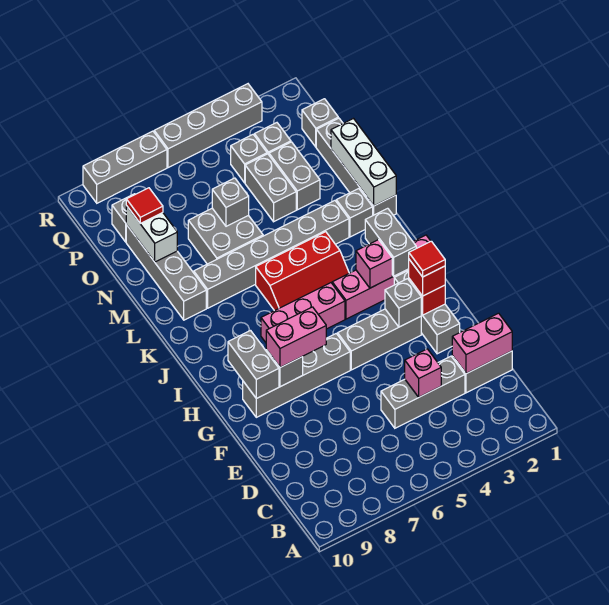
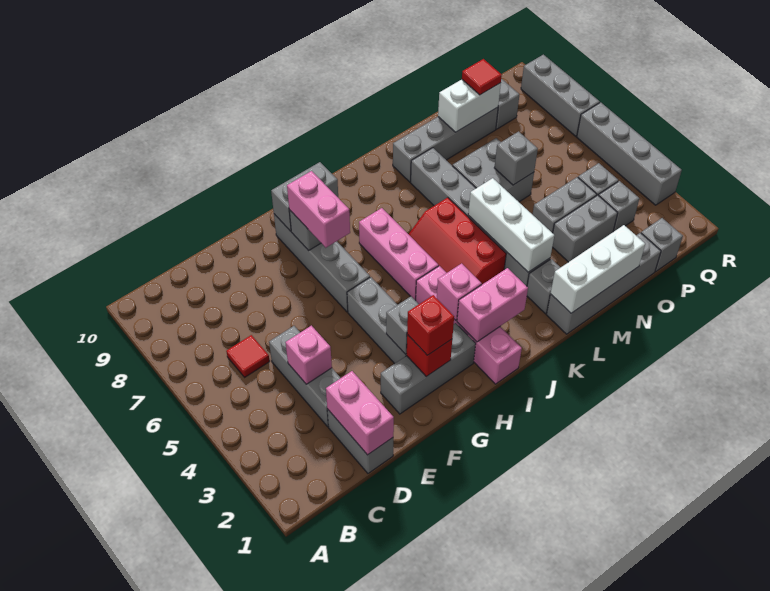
red tile G2 level 4 -> red tile C6 level 1
grey brick I2:J2 level 2 -> pink brick I2:J2 level 2
none -> white brick L3:L5 level 2

